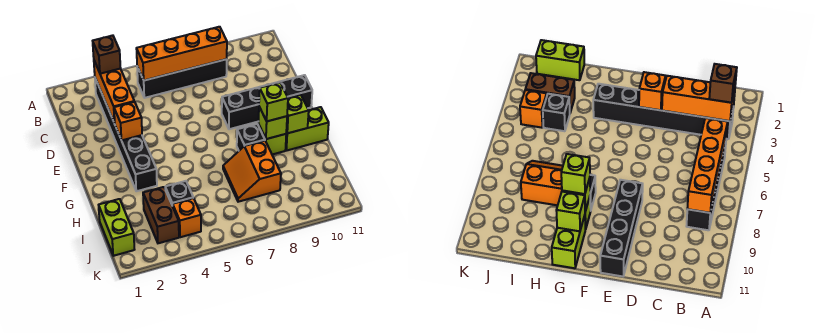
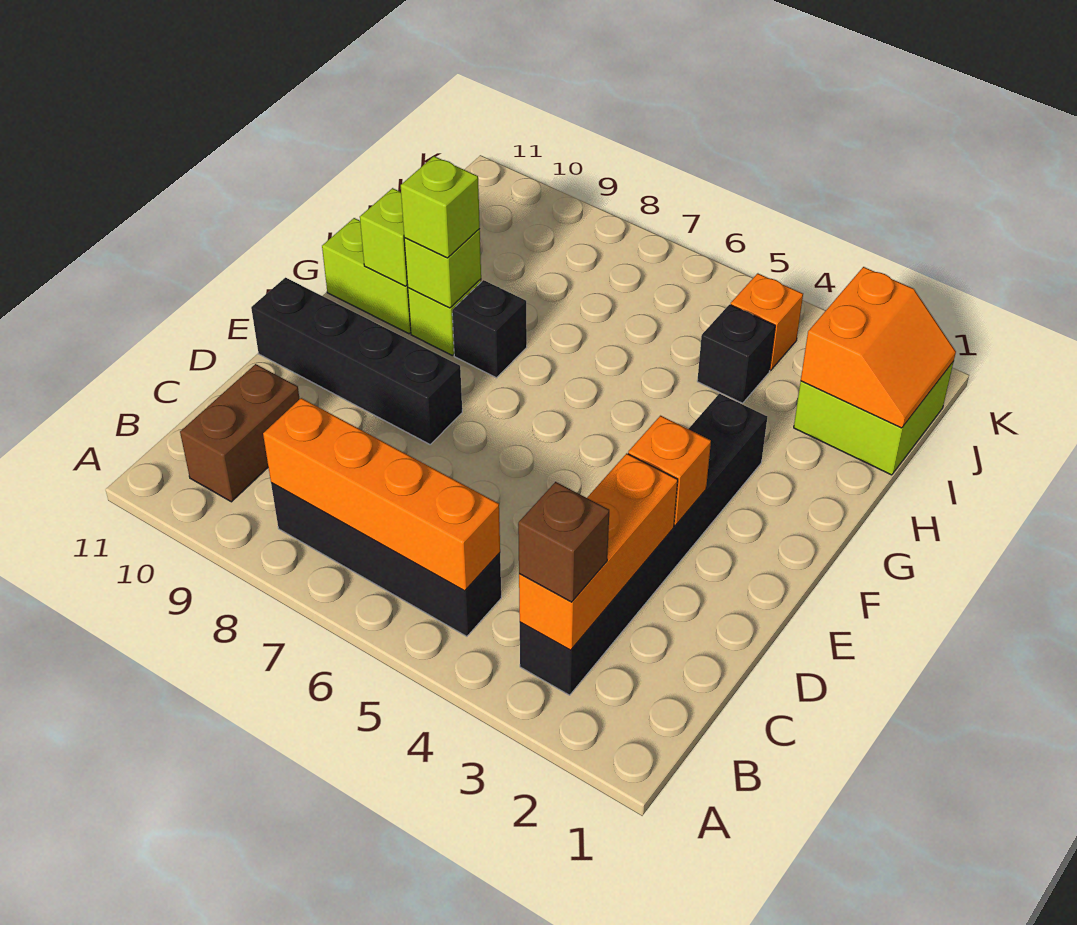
orange slope H7:I8 level 1 top 8 -> orange slope I1:J2 level 2 top 2
lime brick I1:J1 level 1 -> lime brick I1:J2 level 1
brown brick I3:J3 level 1 -> brown brick B10:C10 level 1

